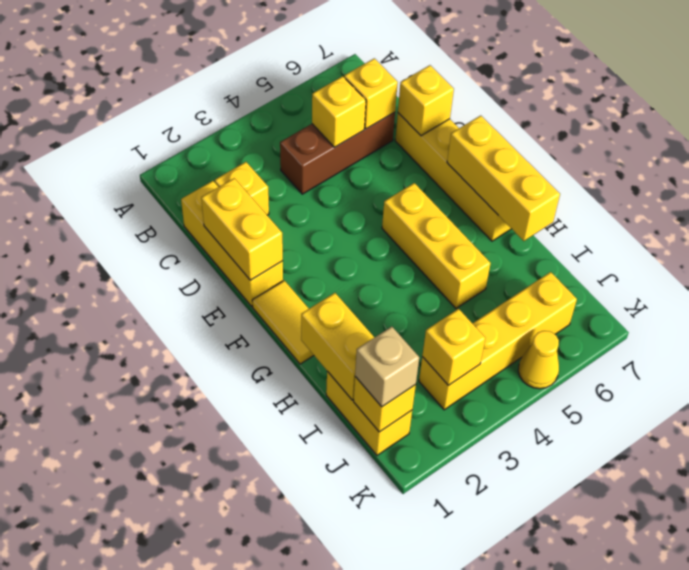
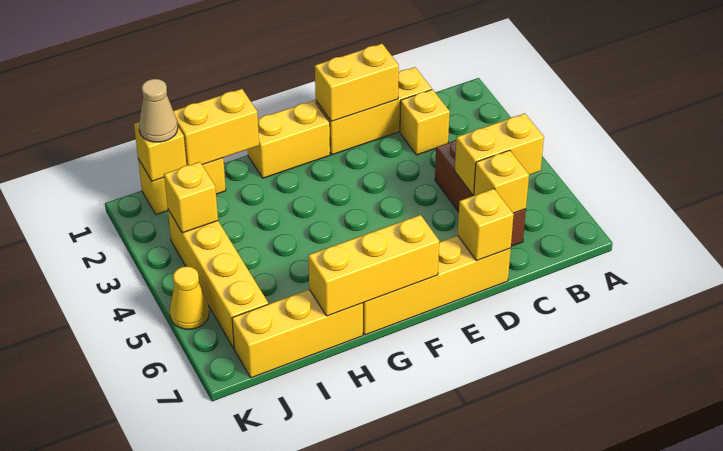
yellow brick C5 level 2 -> yellow brick B5:C5 level 2
yellow tile F1:G1 level 1 -> yellow brick F1:G1 level 1
yellow brick F5:H5 level 1 -> yellow brick H7:J7 level 1
tan brick J1 level 3 -> tan cone J1 level 3

